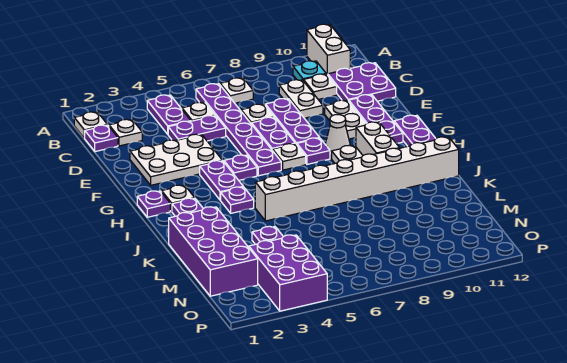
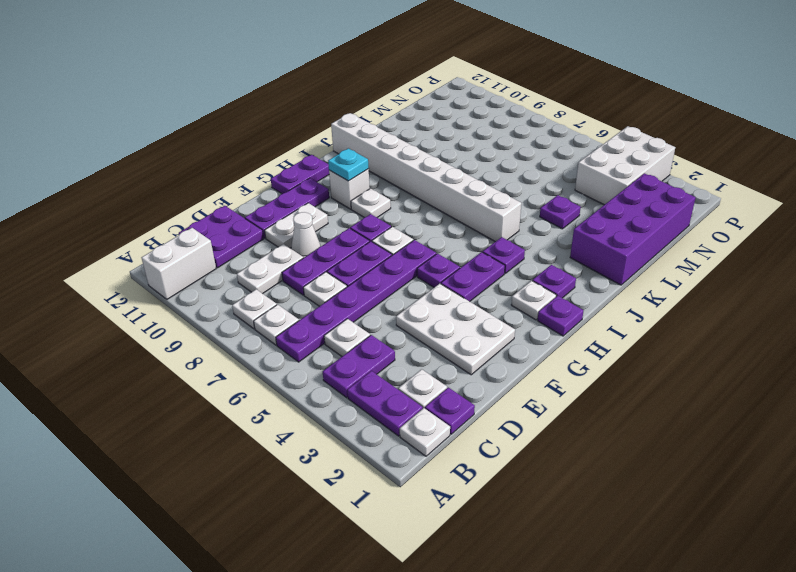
cyan plate B10 level 1 -> cyan plate H10 level 2
white plate C10 level 1 -> white plate B8 level 1
purple plate D4:D5 level 1 -> purple plate B2:B3 level 1
white cone G9 level 1 -> white cone E9 level 1
white brick H10:I10 level 1 -> white brick H10 level 1
purple brick N3:P4 level 1 -> white brick N3:P4 level 1

